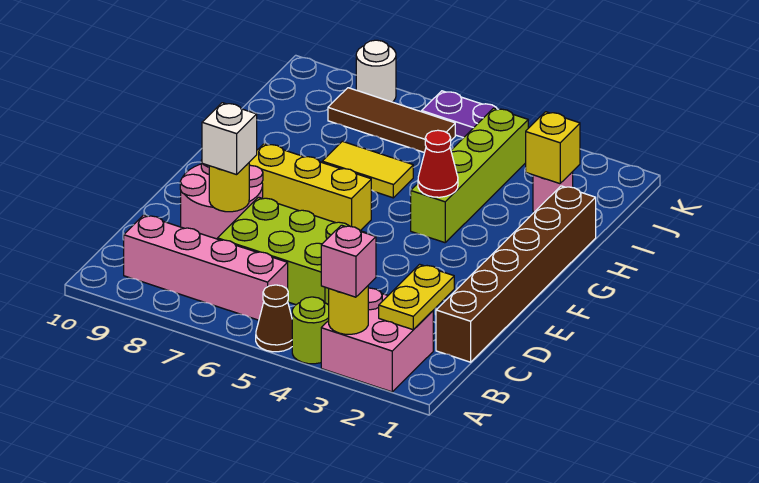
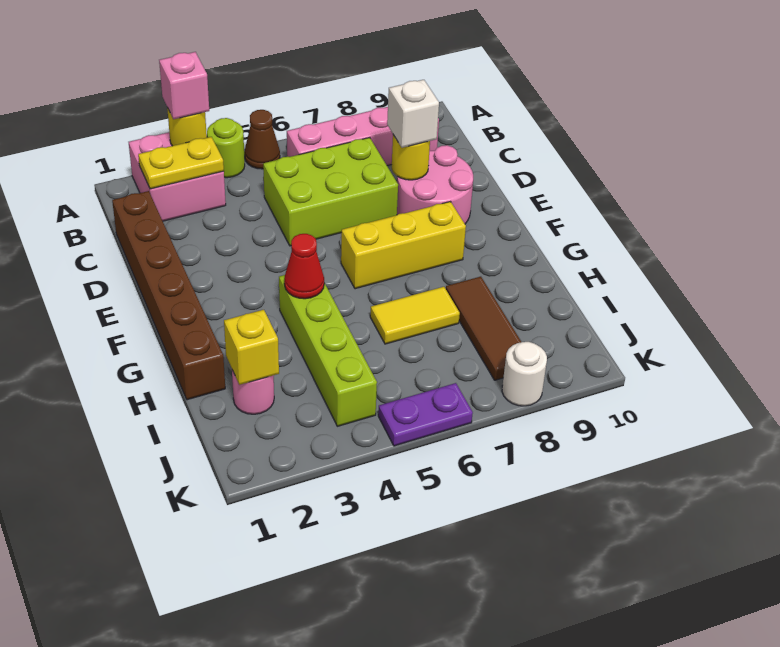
yellow plate B2:C2 level 2 -> yellow plate B2:B3 level 2
brown tile J6:J8 level 1 -> brown tile H8:J8 level 1

